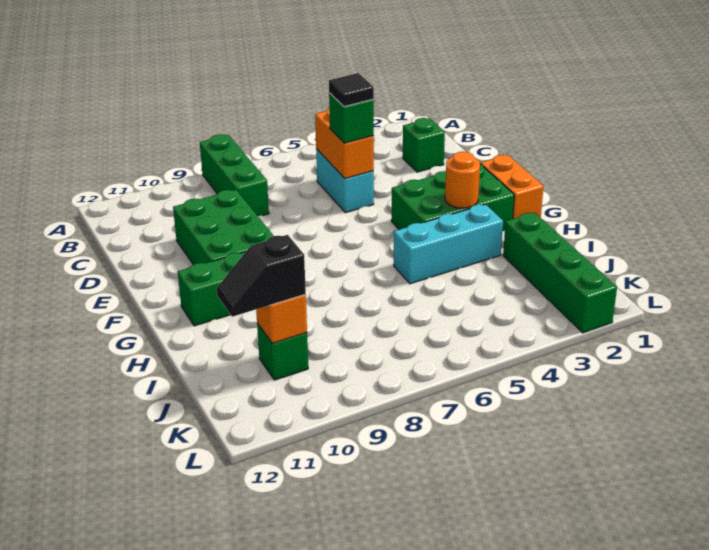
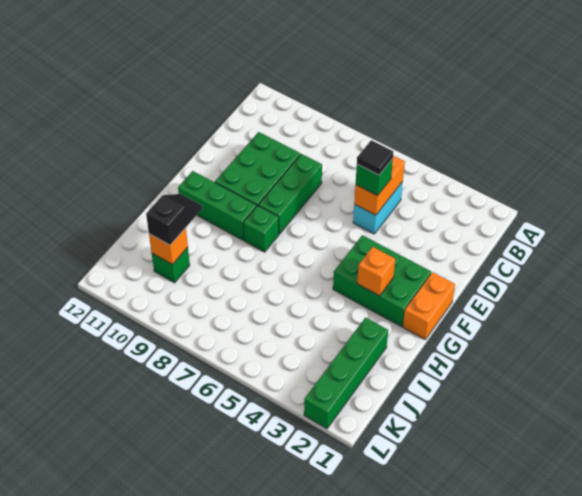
green brick A8:C8 level 1 -> green brick D8:F8 level 1
green brick C2 level 1 -> green brick G8 level 1
orange round brick G3 level 2 -> orange brick G3 level 2
cyan brick H3:H5 level 1 -> none
black slope J10:J11 level 3 top 10 -> black slope I10:J10 level 3 top J

